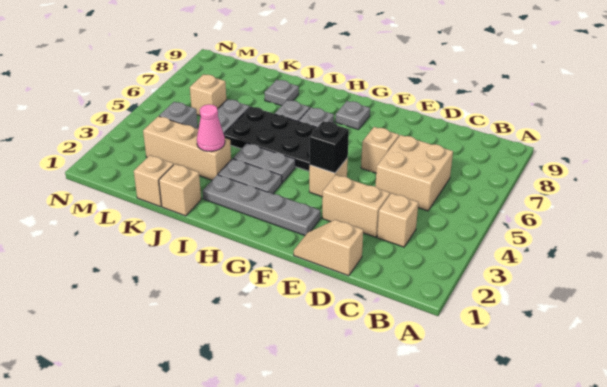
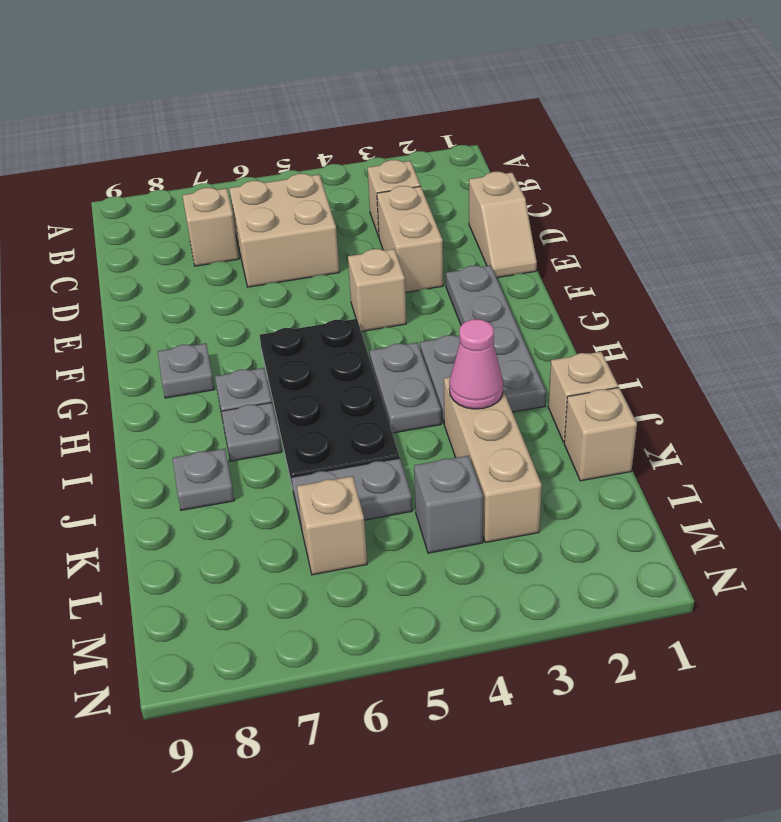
tan brick E6 level 1 -> tan brick C7 level 1
black brick F4 level 2 -> none

